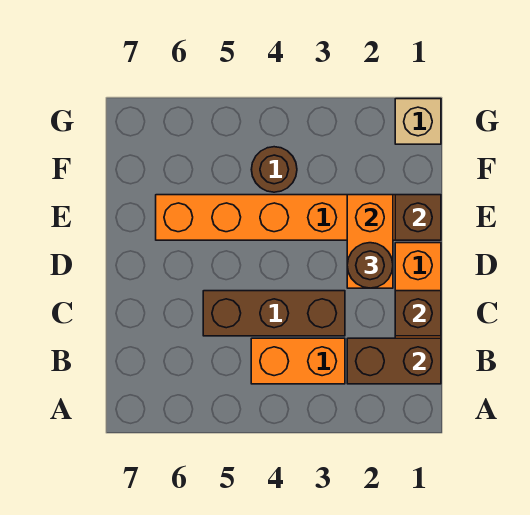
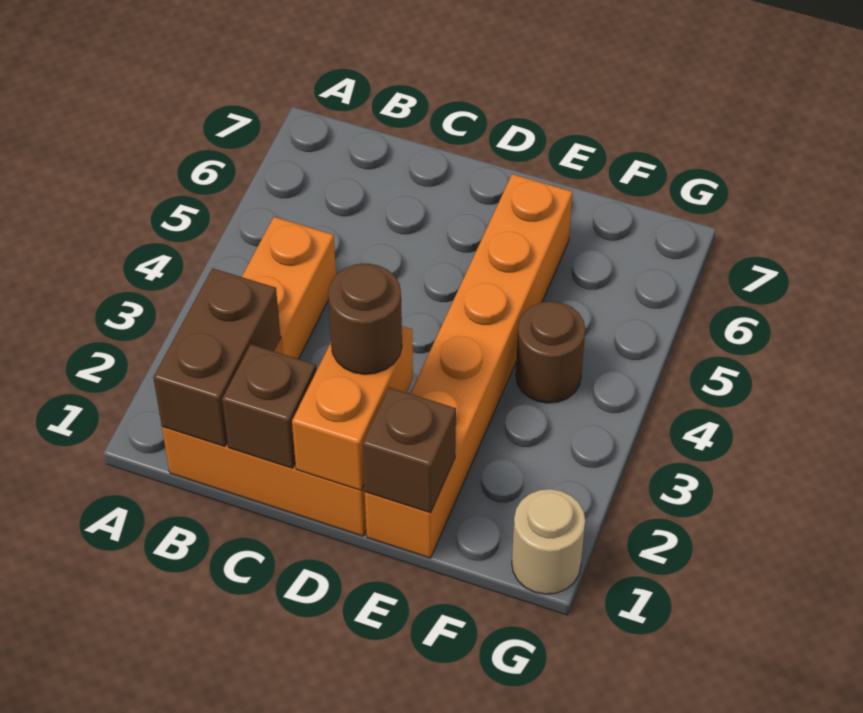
brown brick C3:C5 level 1 -> none
orange brick D2:E2 level 2 -> orange brick D1:D2 level 2
tan brick G1 level 1 -> tan round brick G1 level 1

